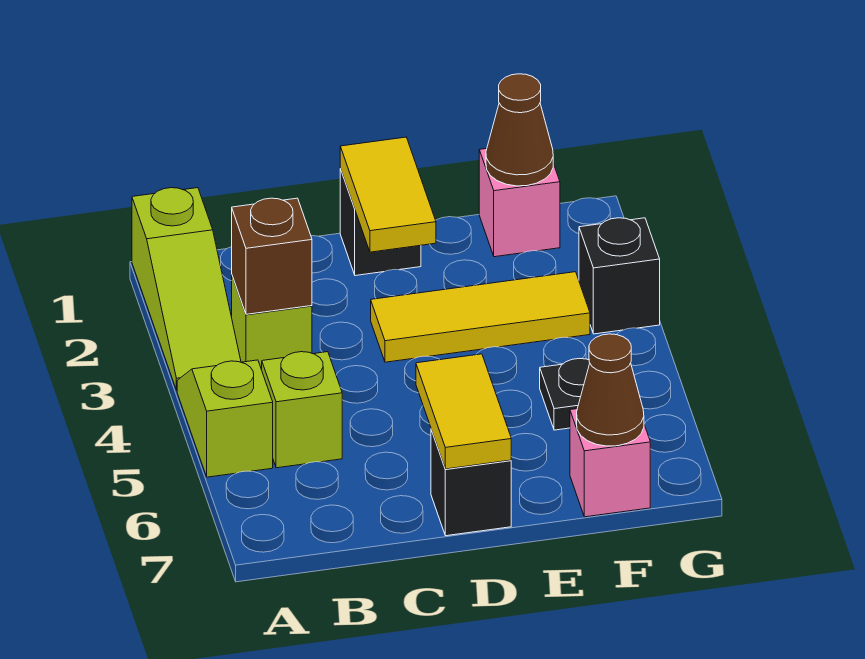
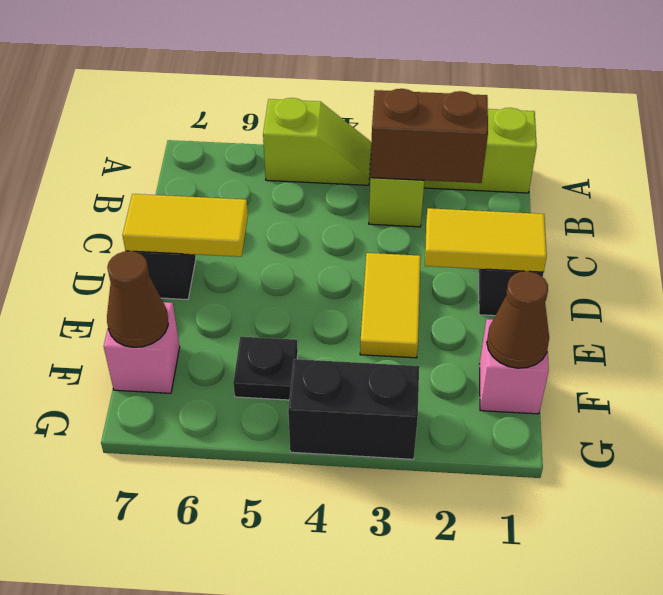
brown brick B3 level 2 -> brown brick B2:B3 level 2
lime brick B5 level 1 -> none
yellow tile D3:F3 level 1 -> yellow tile D3:E3 level 1
black brick G3 level 1 -> black brick G3:G4 level 1

